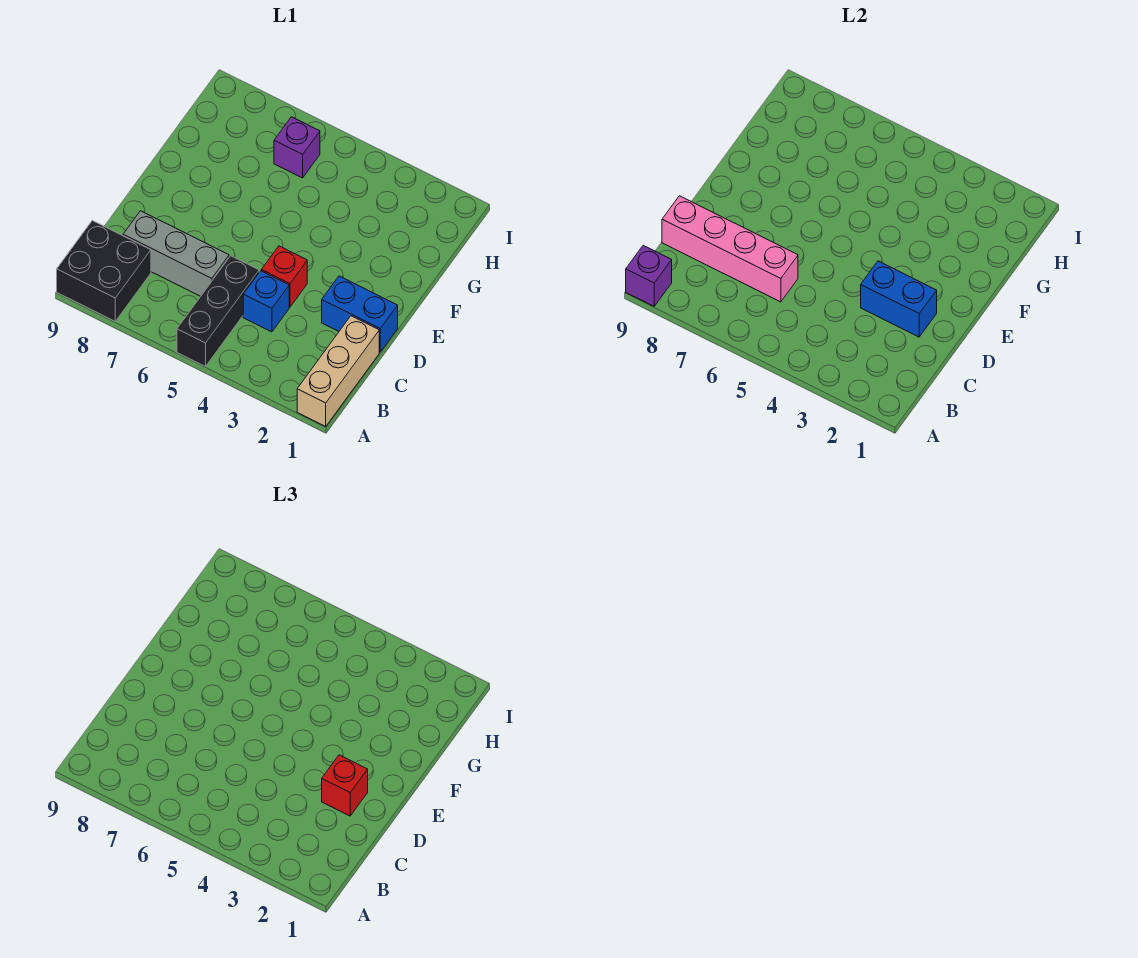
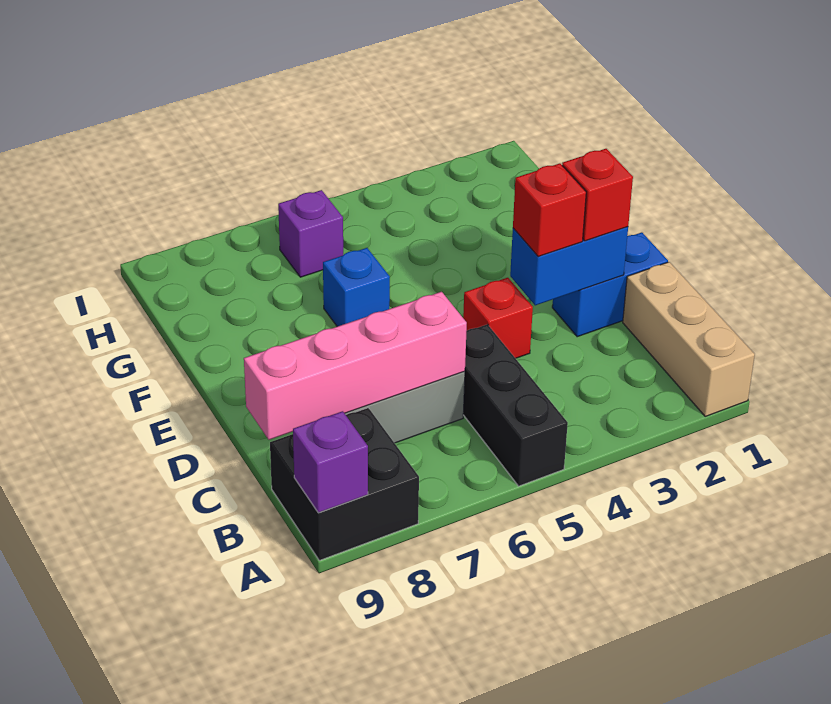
blue brick C4 level 1 -> blue brick F6 level 1
none -> red brick D3 level 3

